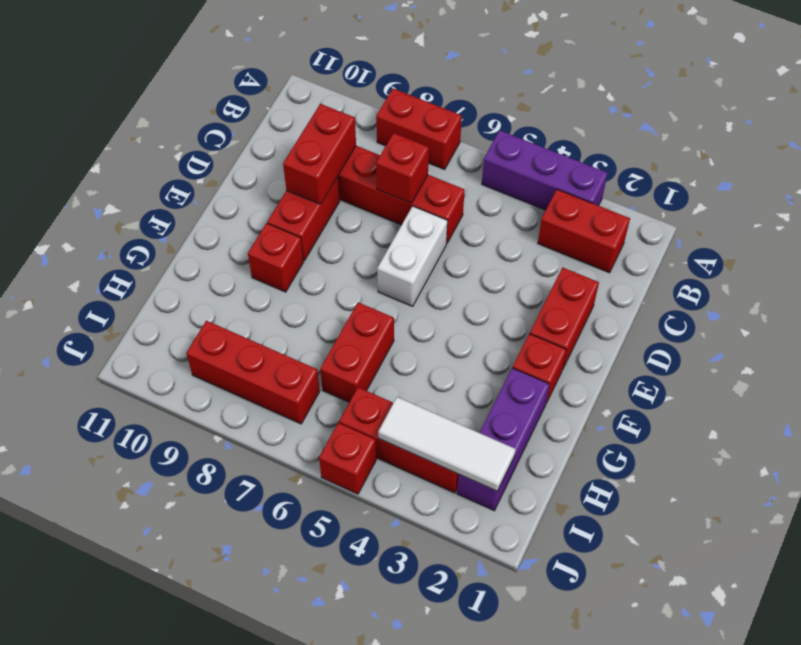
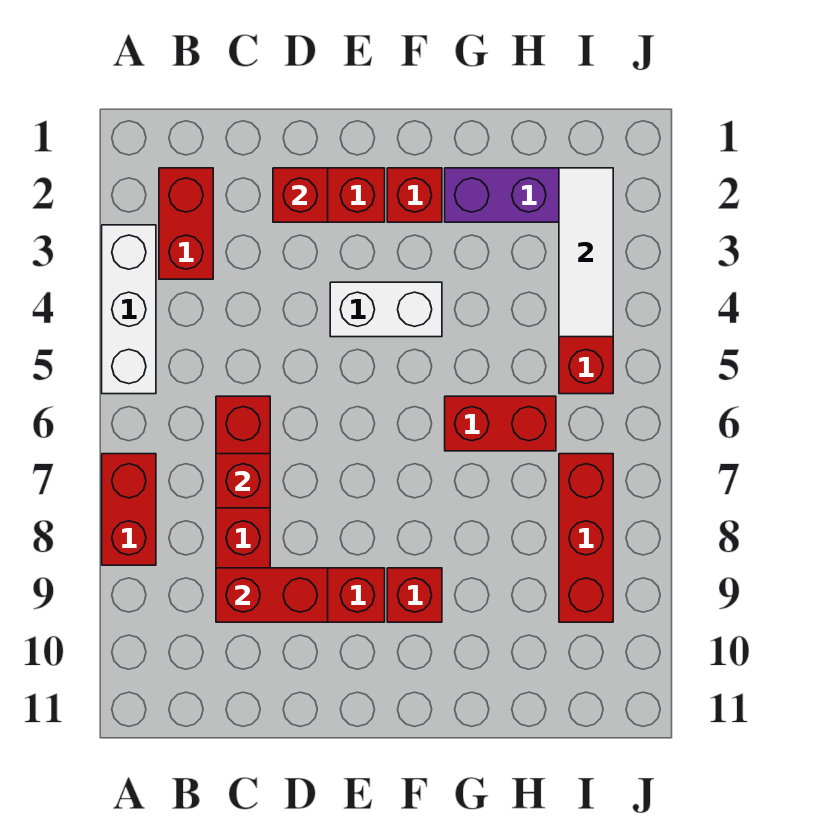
purple brick A3:A5 level 1 -> white brick A3:A5 level 1
white brick D6:E6 level 1 -> white brick E4:F4 level 1
red brick J5 level 1 -> red brick D2 level 2

